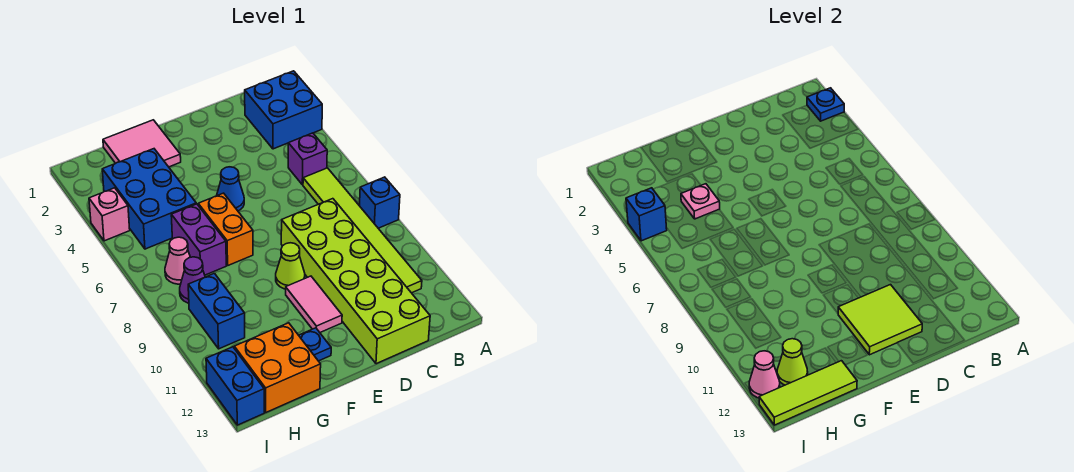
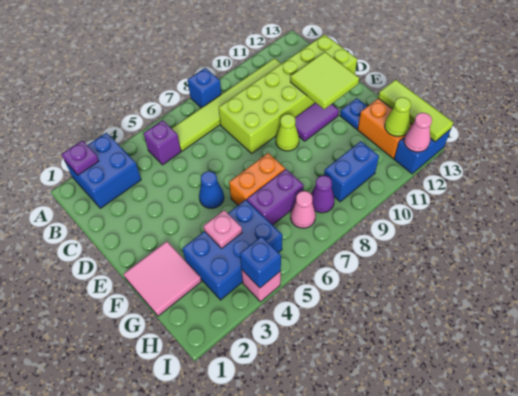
blue plate A2 level 2 -> purple plate A2 level 2
pink tile E10:E11 level 1 -> purple tile E10:E11 level 1

